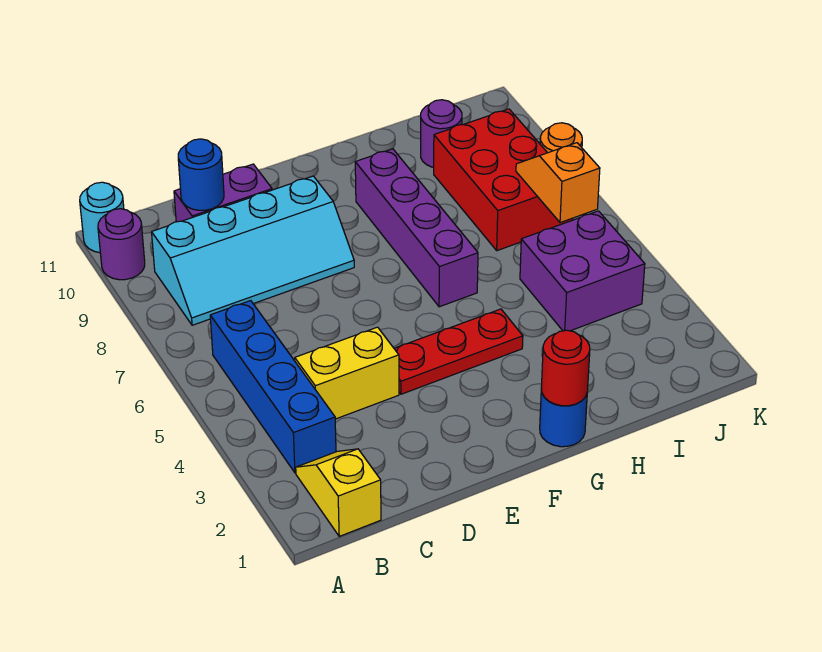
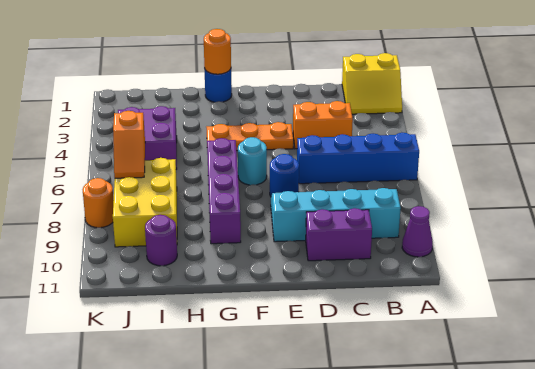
purple round brick A10 level 1 -> purple cone A10 level 1
cyan round brick A11 level 1 -> cyan round brick F6 level 1
yellow slope B1:B2 level 1 top 1 -> yellow slope A1:B2 level 1 top 1
blue brick B3:B6 level 1 -> blue brick A6:D6 level 1
yellow brick C4:D4 level 1 -> orange brick C4:D4 level 1
blue round brick C10 level 2 -> blue round brick E7 level 1
red plate E4:G4 level 1 -> orange plate E4:G4 level 1
red round brick G1 level 2 -> orange round brick G1 level 2
red brick I7:J9 level 1 -> yellow brick I7:J9 level 1

